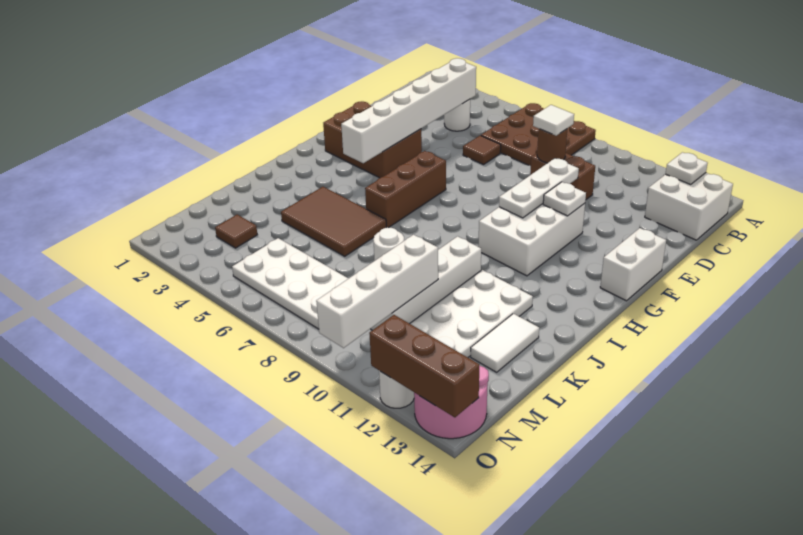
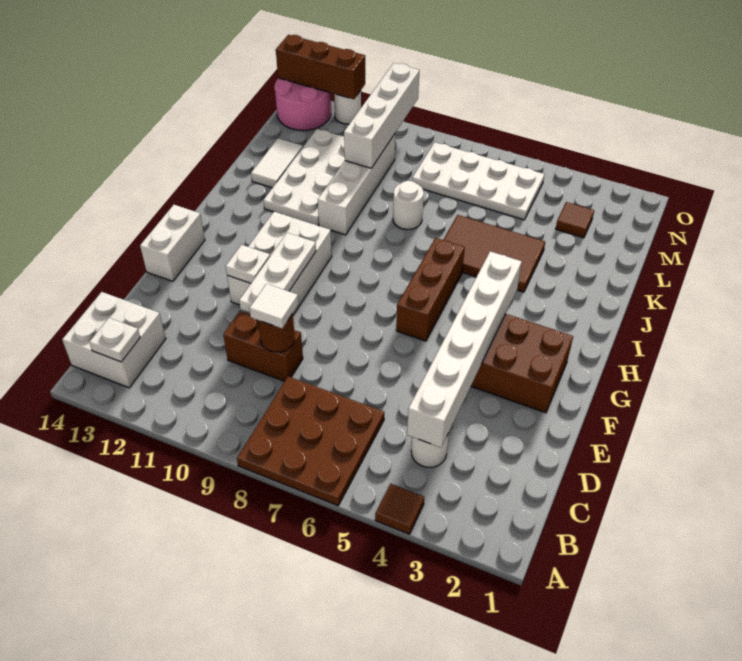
brown tile D6 level 1 -> brown tile A4 level 1

